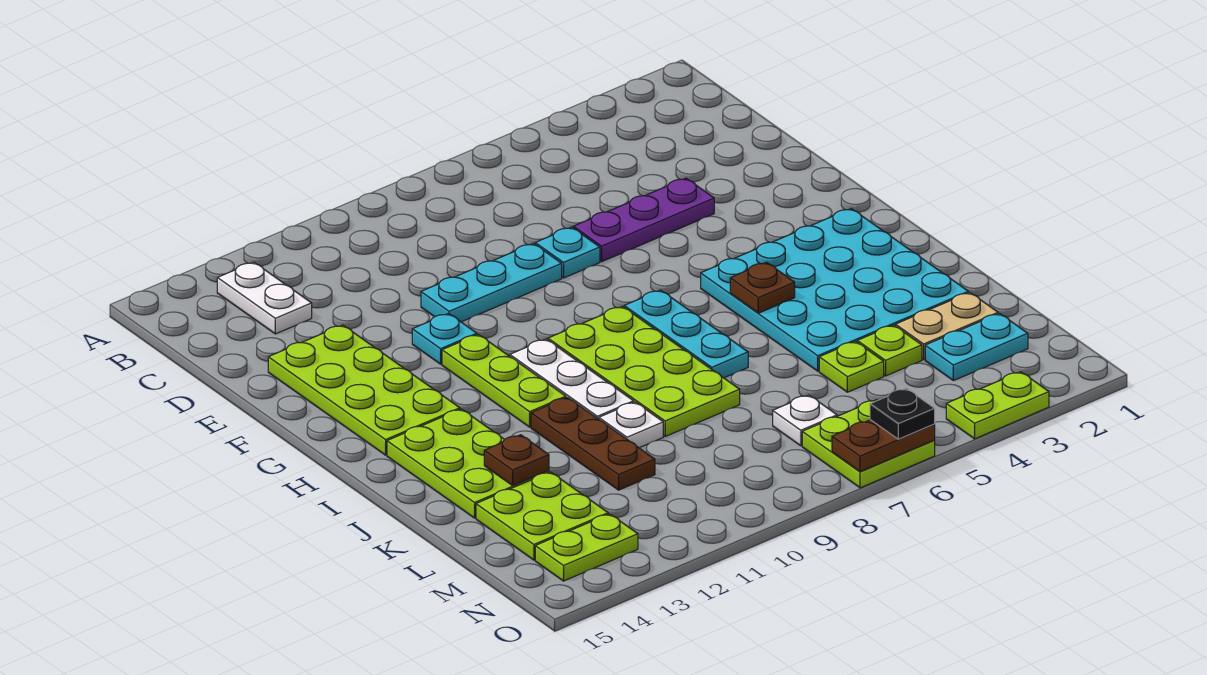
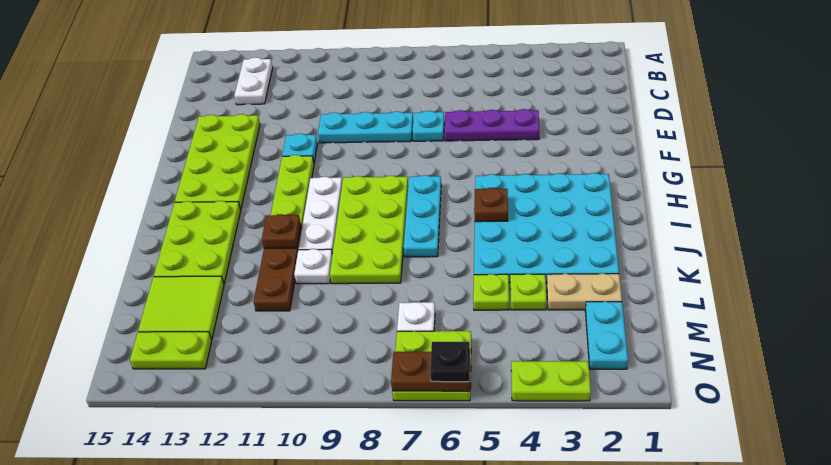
brown plate K13 level 2 -> brown plate J11 level 2
lime plate L13:M14 level 1 -> lime tile L13:M14 level 1
cyan plate M2:M3 level 1 -> cyan plate M2:N2 level 1

